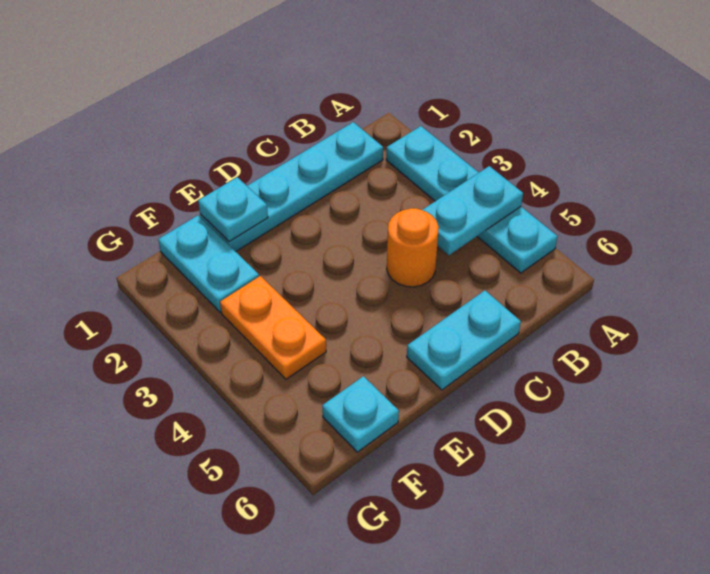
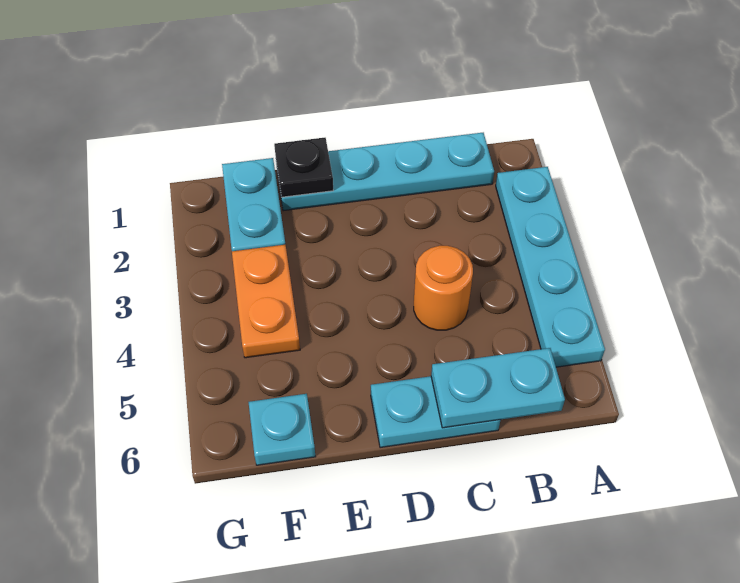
cyan plate A4:B4 level 2 -> cyan plate B6:C6 level 2
cyan plate E1 level 2 -> black plate E1 level 2

